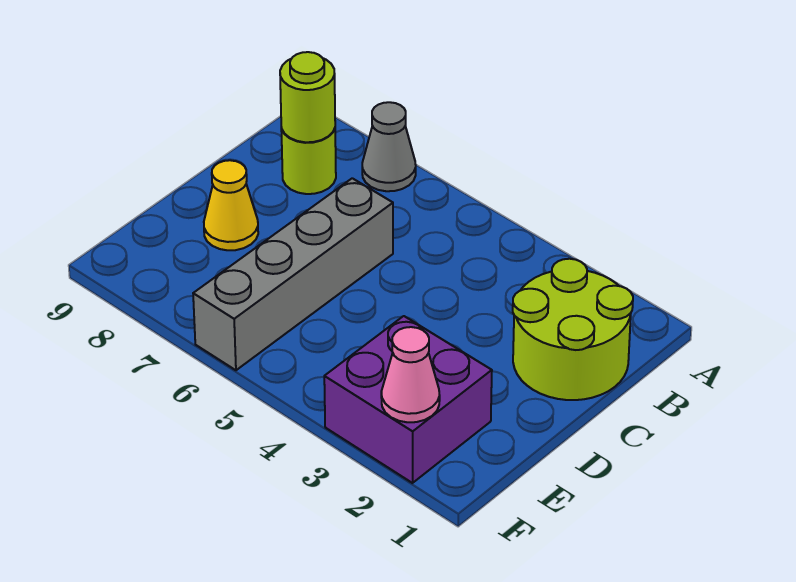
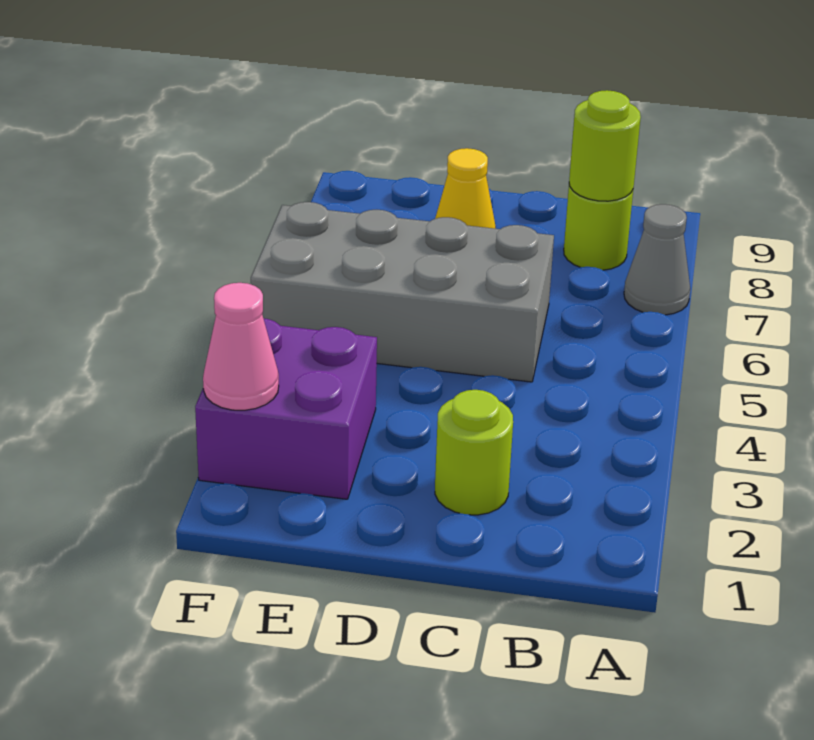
lime round brick B1:C2 level 1 -> lime round brick C2 level 1
grey brick C6:F6 level 1 -> grey brick C5:F6 level 1

